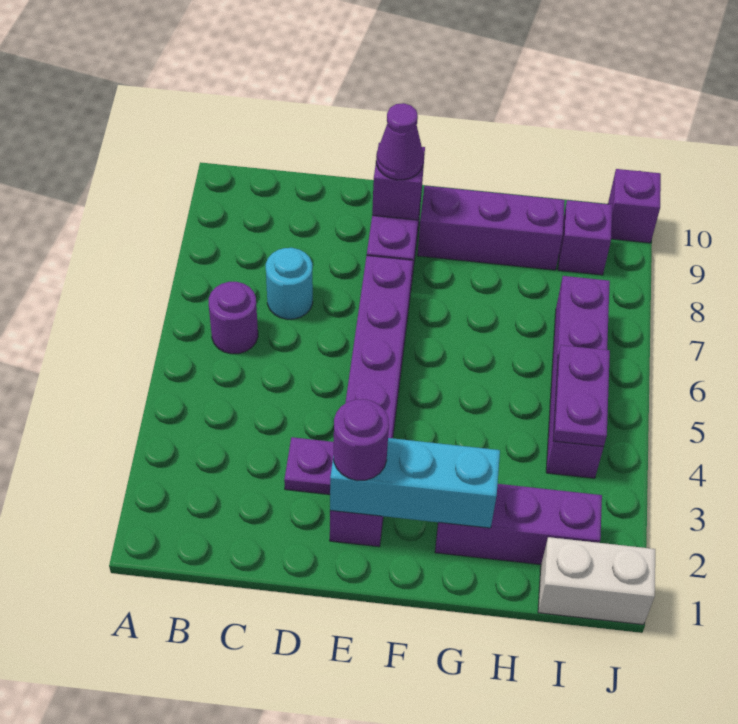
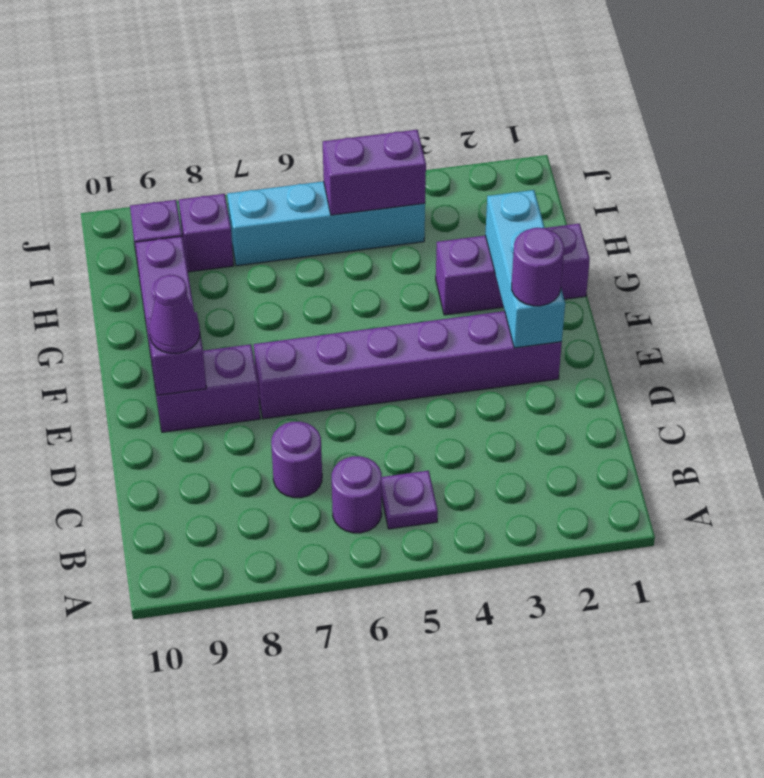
cyan round brick C7 level 1 -> purple round brick C7 level 1
purple plate D3 level 1 -> purple plate B5 level 1
purple brick G2:I2 level 1 -> purple brick G1:G3 level 1
white brick I1:J1 level 1 -> none
purple brick I4:I7 level 1 -> cyan brick I4:I7 level 1
purple plate I4:I5 level 2 -> purple brick I4:I5 level 2
purple brick J10 level 1 -> purple brick I8 level 1

